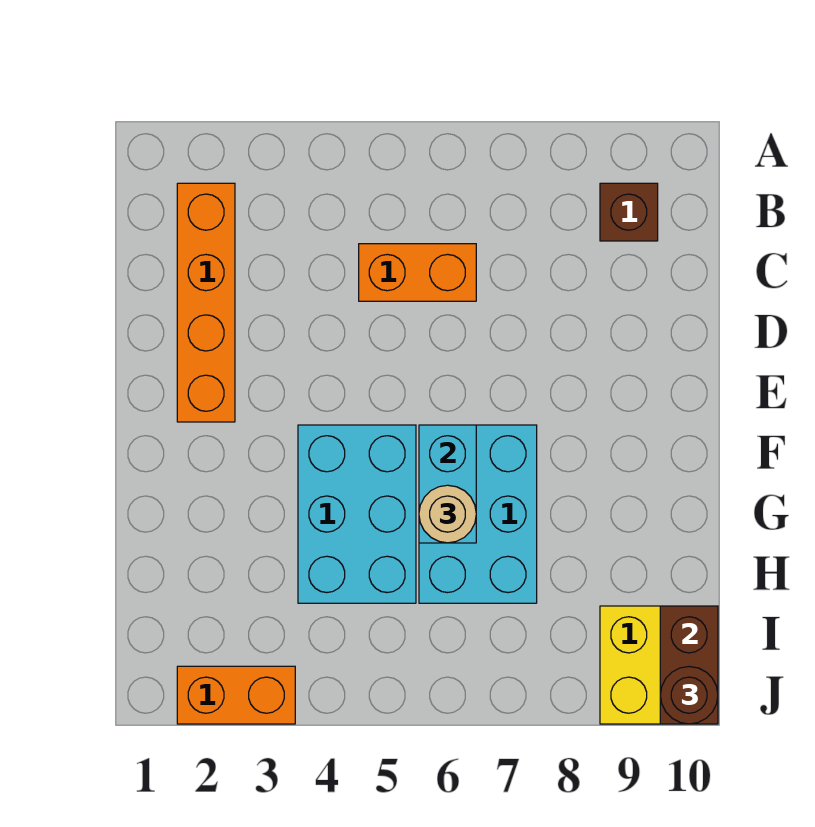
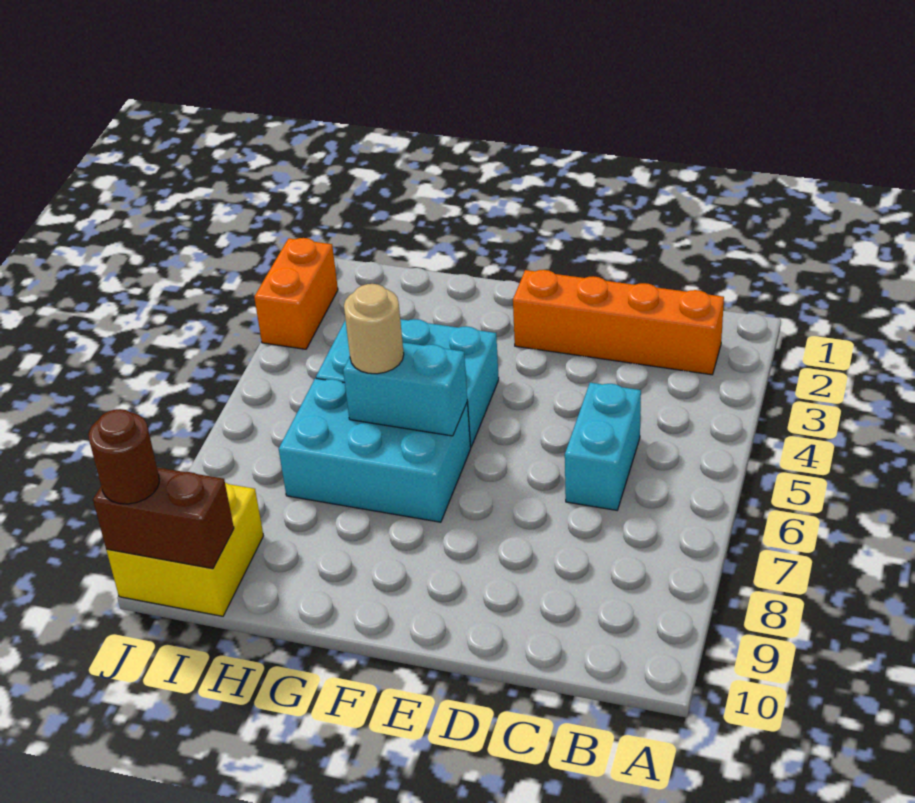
brown brick B9 level 1 -> none
orange brick C5:C6 level 1 -> cyan brick C5:C6 level 1

